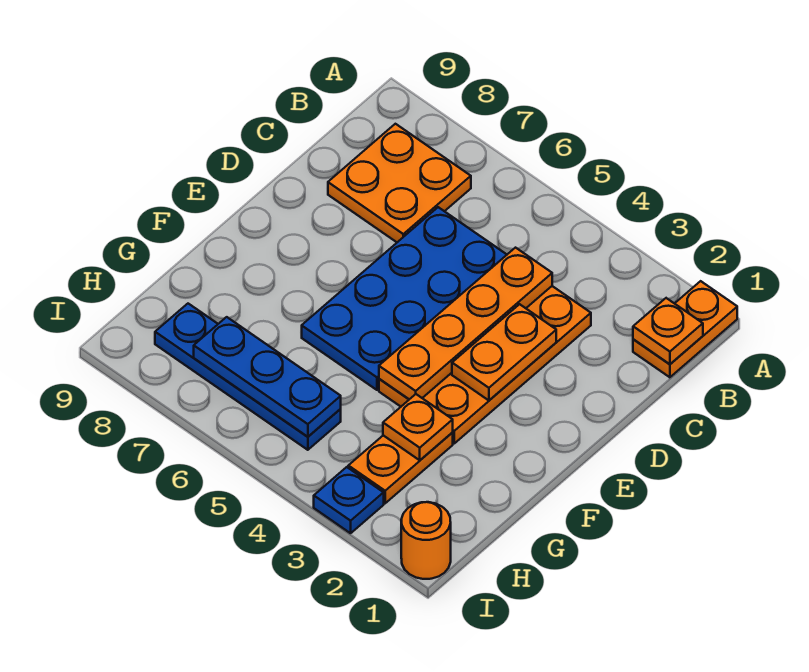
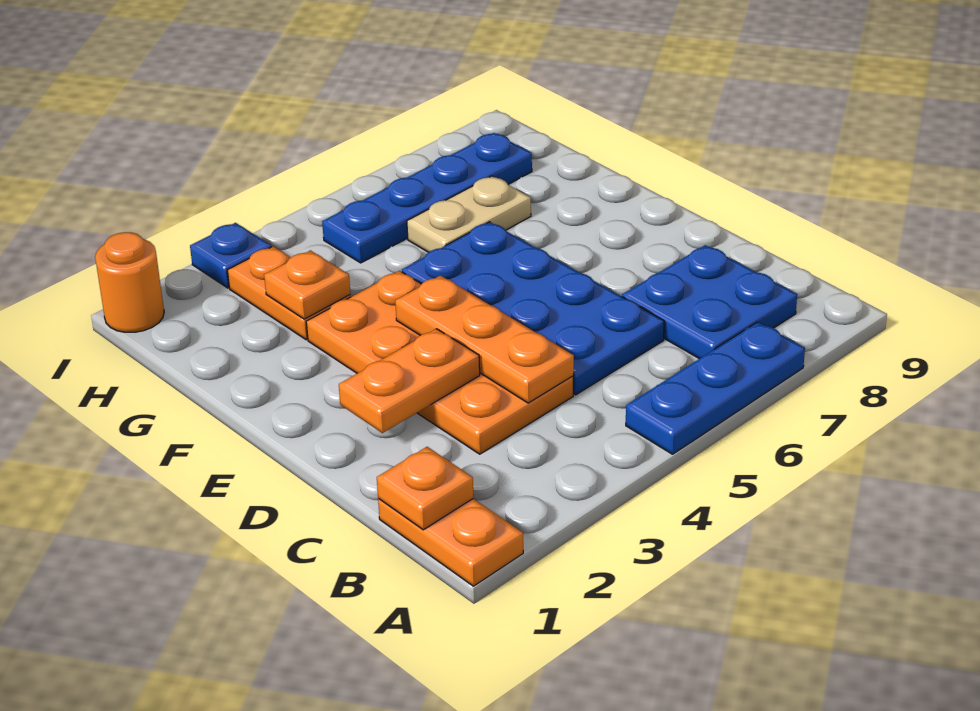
orange plate B7:C8 level 1 -> blue plate B7:C8 level 1
orange plate C4:F4 level 2 -> orange plate C4:E4 level 2
orange plate D3:E3 level 2 -> orange plate D2:D3 level 2
none -> tan plate G6:G7 level 1
blue plate H5:H7 level 2 -> blue plate A5:A7 level 1

